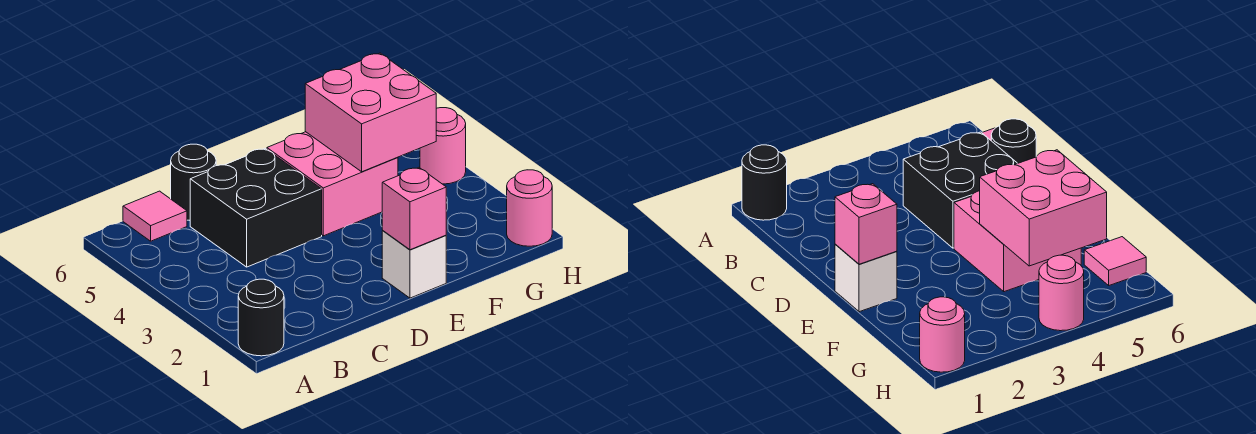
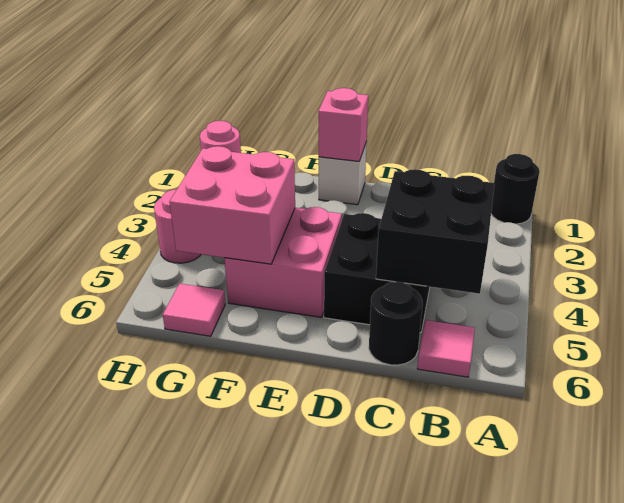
none -> black brick B4:C5 level 2

